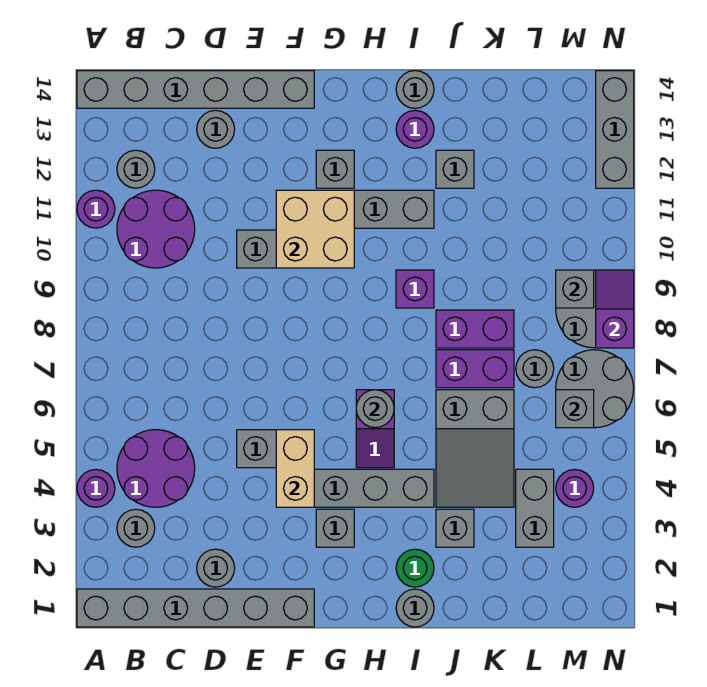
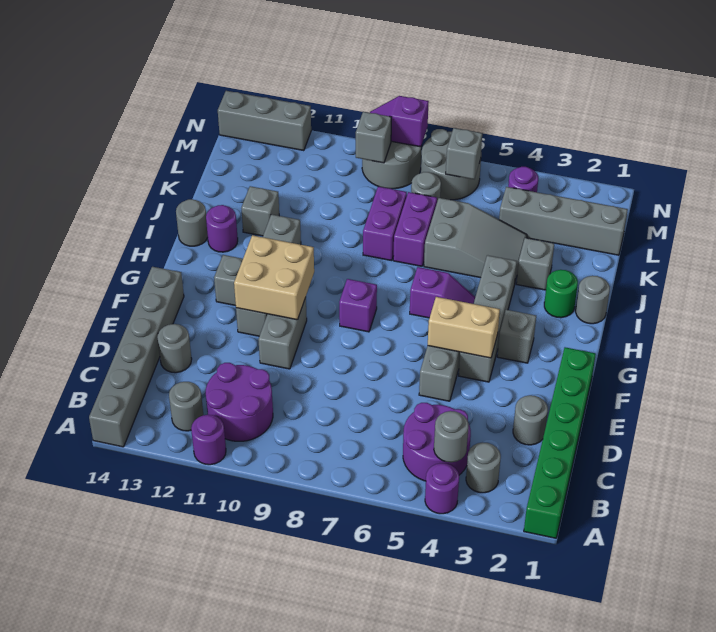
grey brick A1:F1 level 1 -> green brick A1:F1 level 1
grey round brick H6 level 2 -> grey round brick B4 level 2
purple brick I9 level 1 -> purple brick G8 level 1
grey brick L3:L4 level 1 -> grey brick L1:L4 level 1

